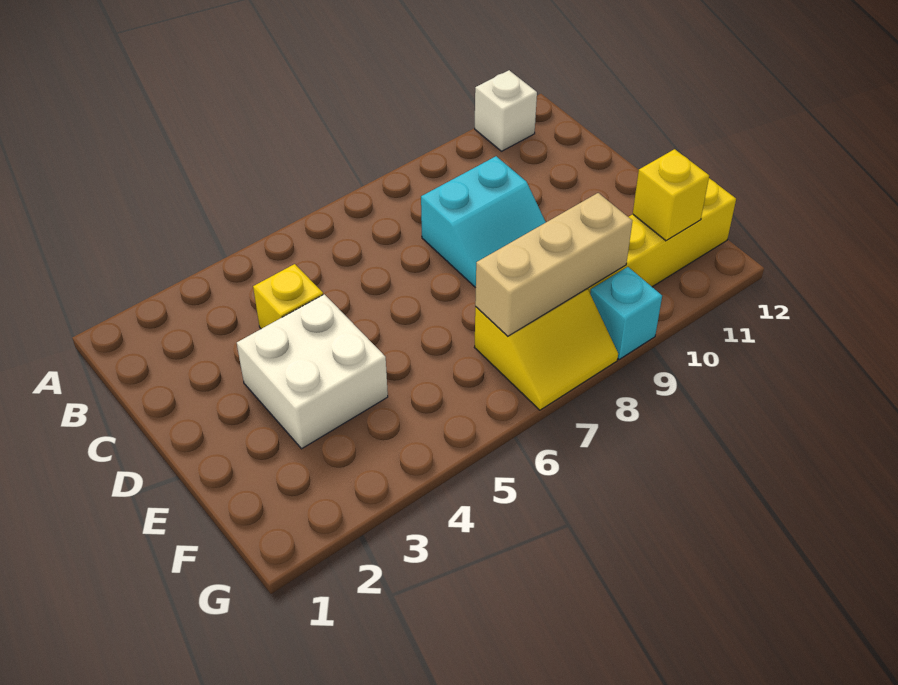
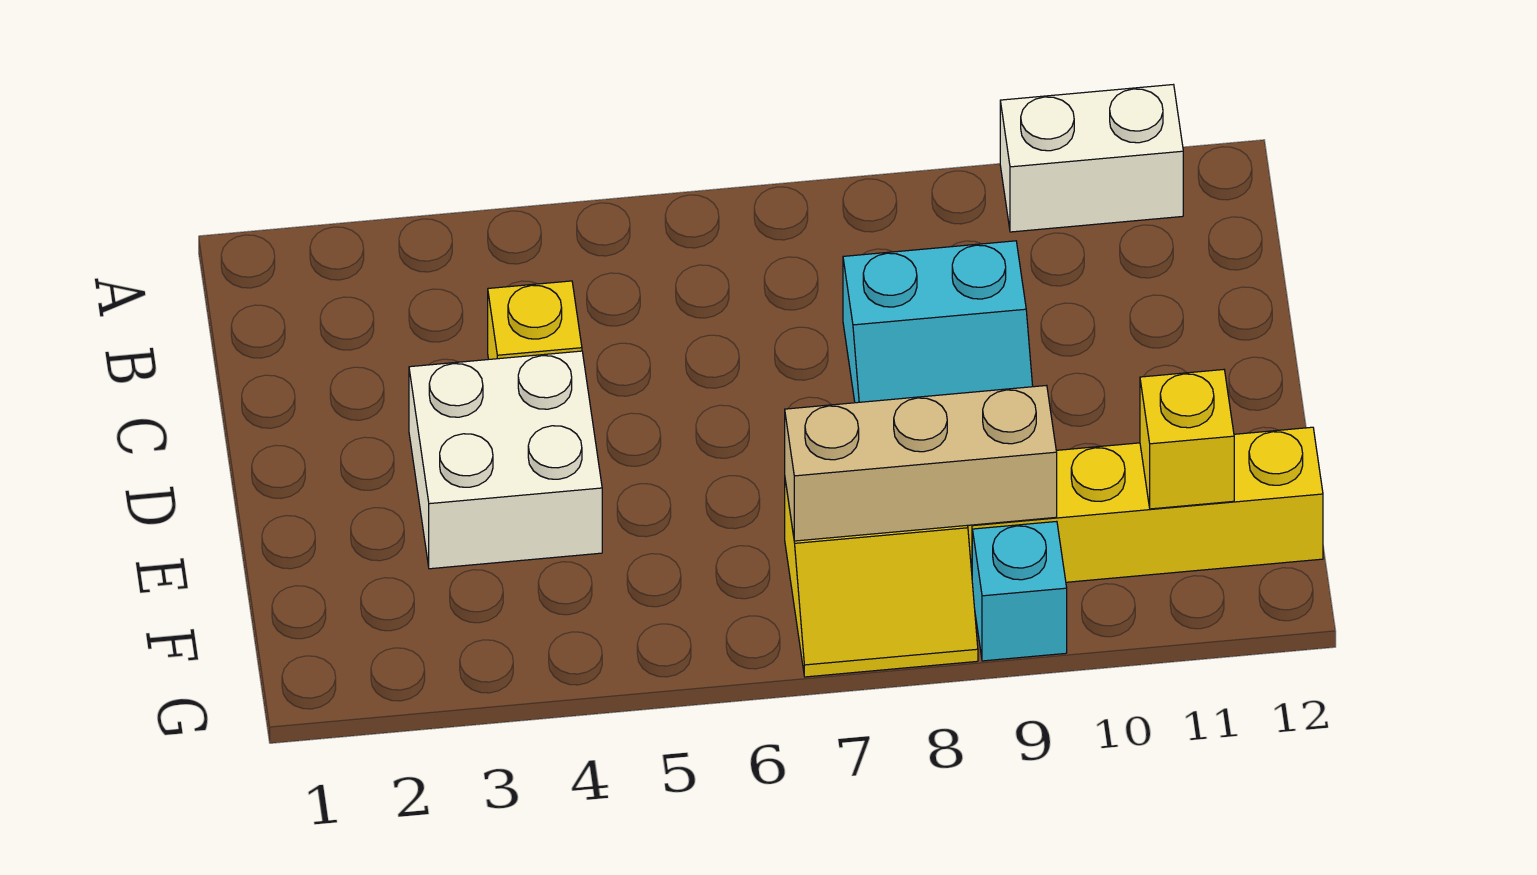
white brick A11 level 1 -> white brick A10:A11 level 1

